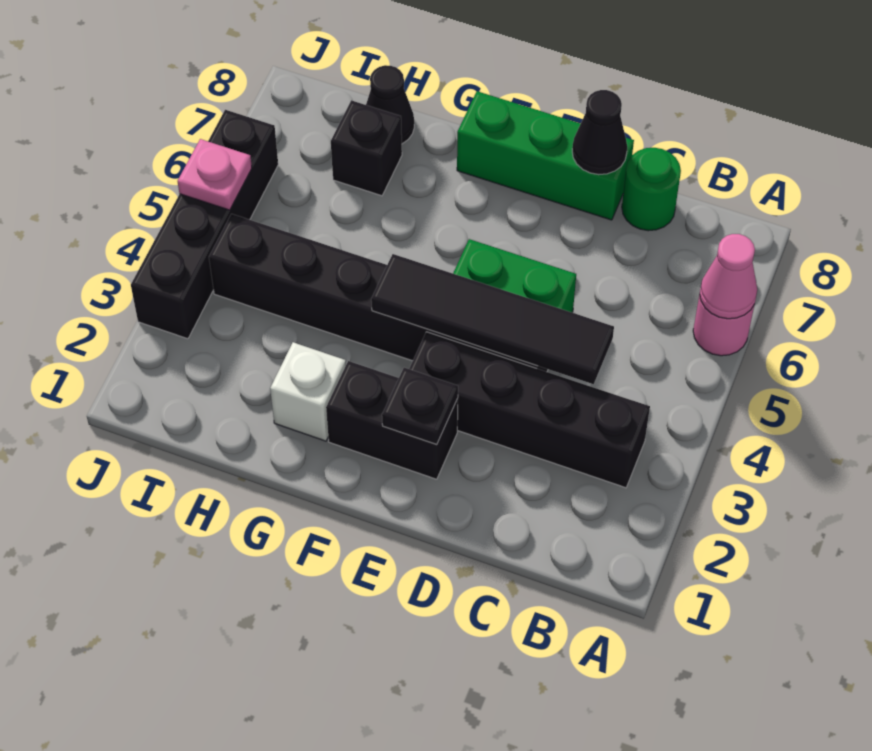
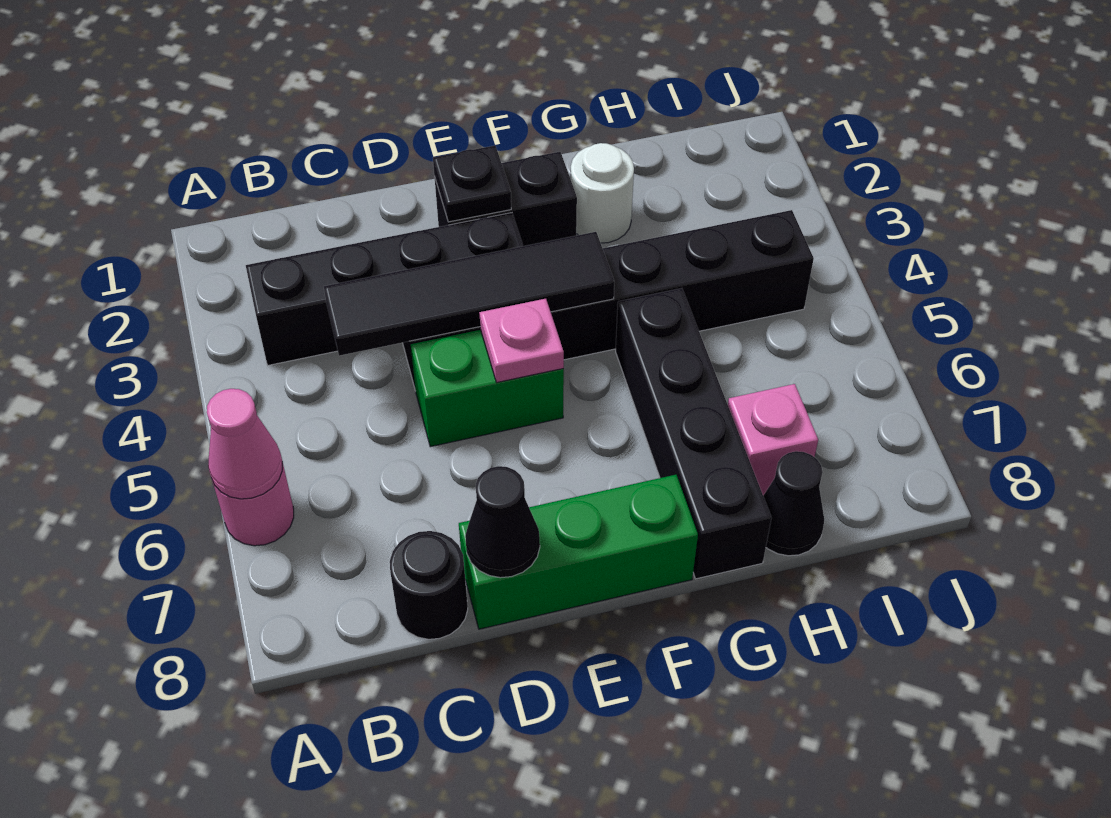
green round brick C8 level 1 -> black round brick C8 level 1
white brick G2 level 1 -> white round brick G2 level 1
black brick H7 level 1 -> pink brick H7 level 1
black brick J3:J6 level 1 -> black brick G5:G8 level 1
pink plate J5 level 2 -> pink plate E5 level 2

